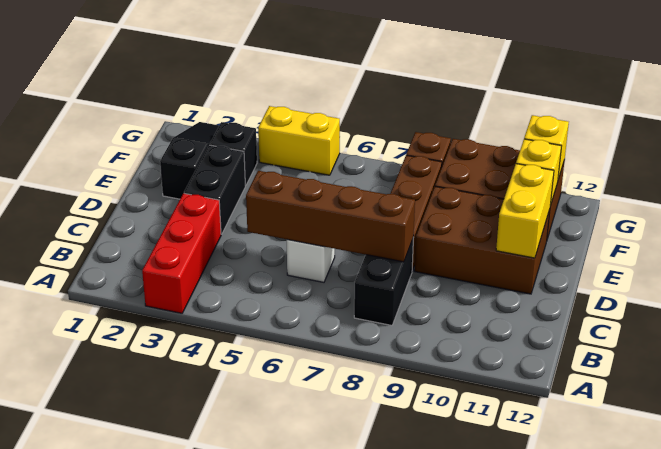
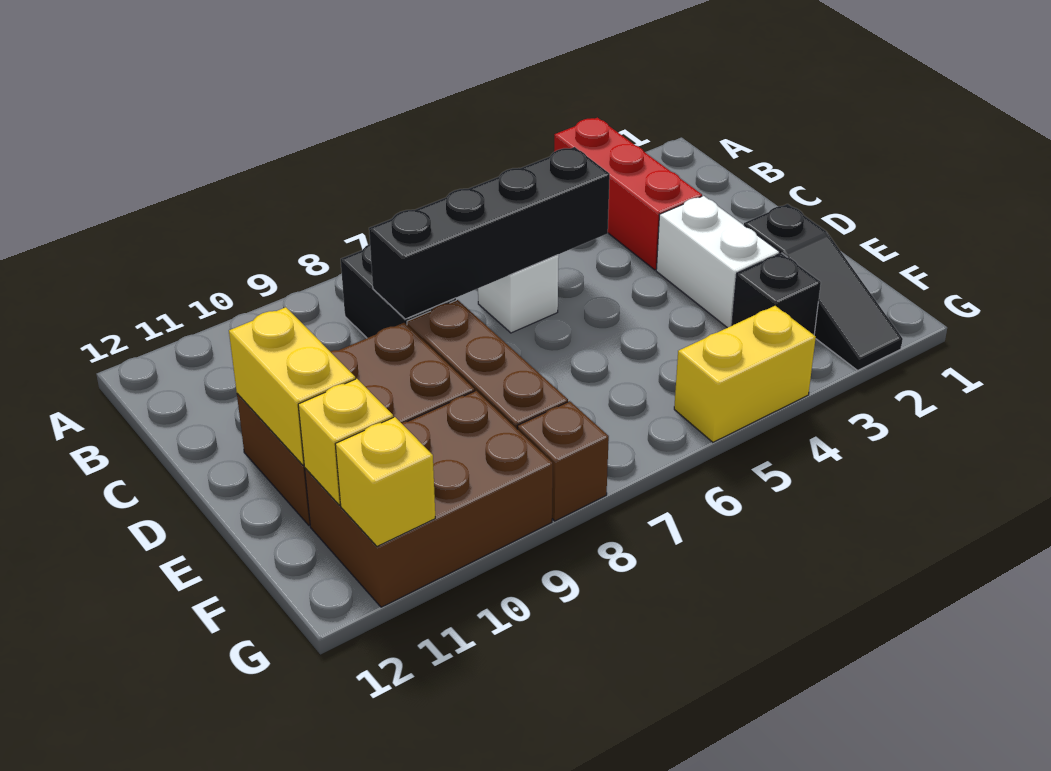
brown brick C5:C8 level 2 -> black brick C5:C8 level 2
black brick D3:E3 level 1 -> white brick D3:E3 level 1

